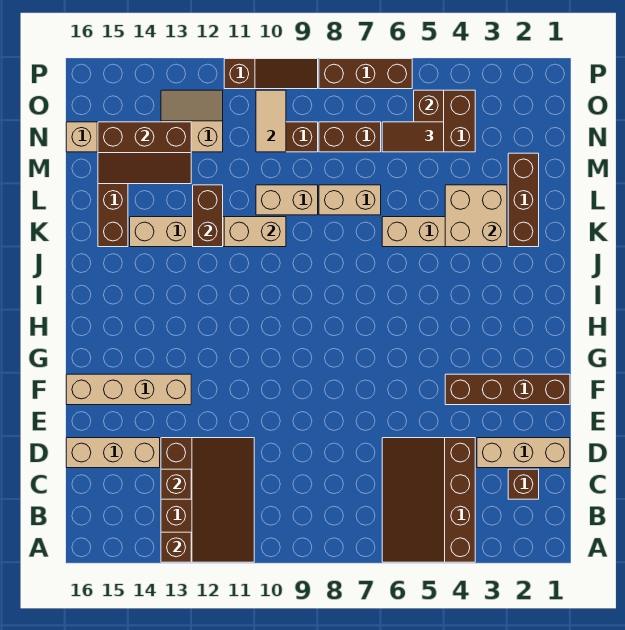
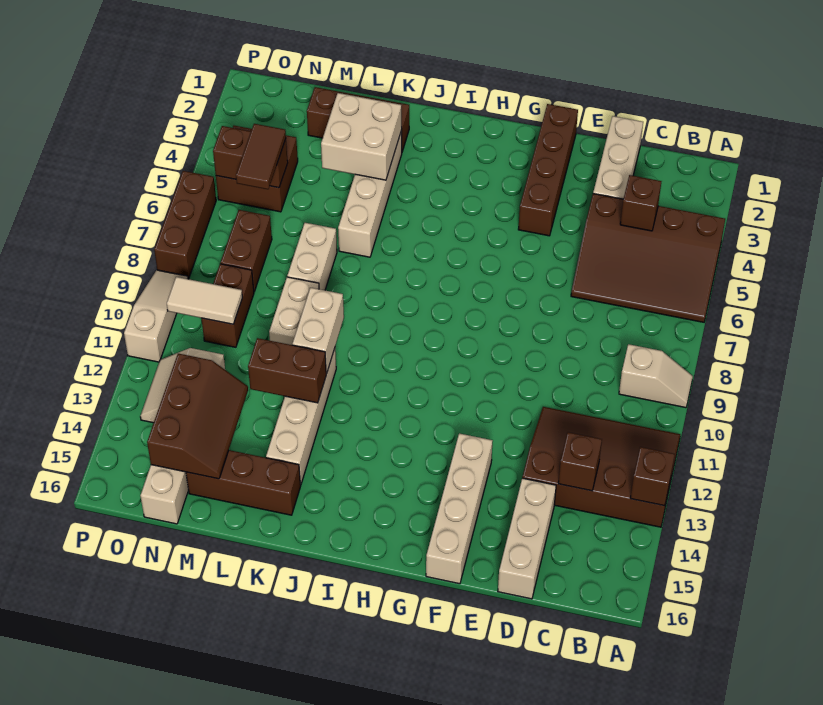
none -> tan slope A9:B9 level 1 top B
brown brick C2 level 1 -> brown brick C4 level 2
brown slope P9:P11 level 1 top 11 -> tan slope P9:P11 level 1 top 11

